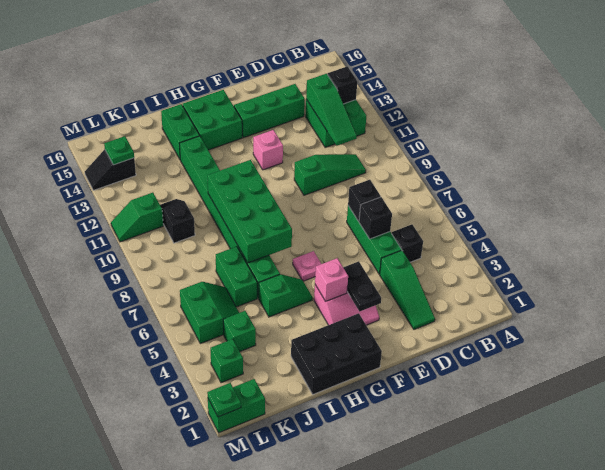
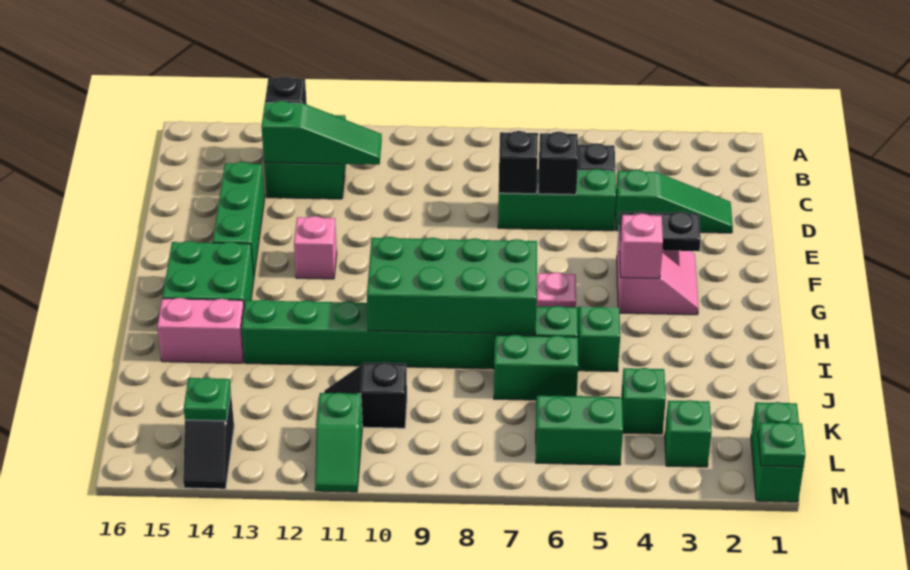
green slope C10:E10 level 1 top E -> none
black brick G1:I2 level 1 -> none
green brick I14:I15 level 1 -> pink brick I14:I15 level 1

